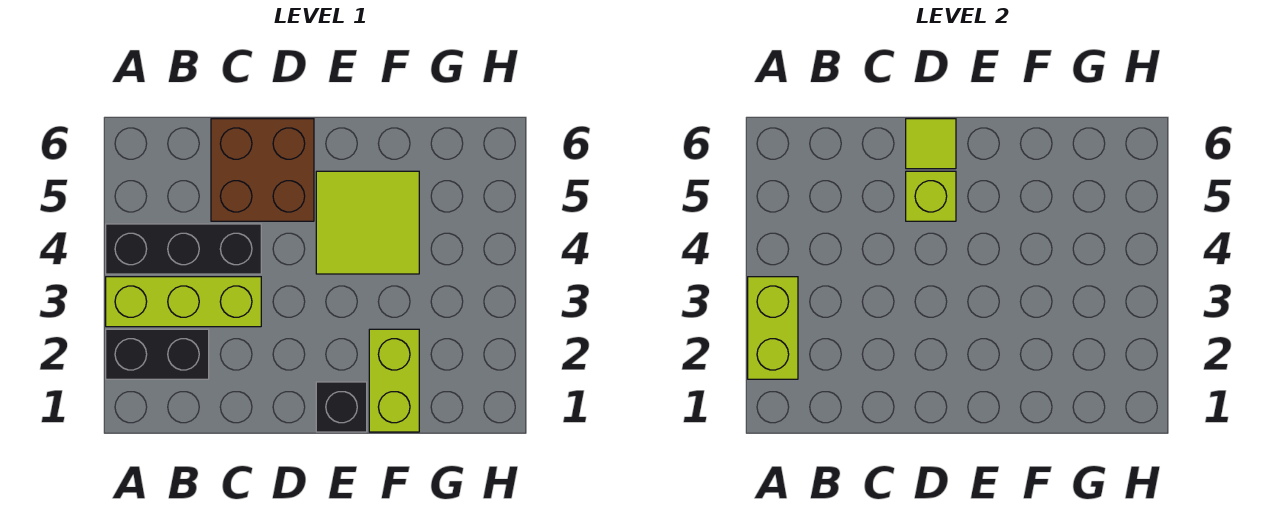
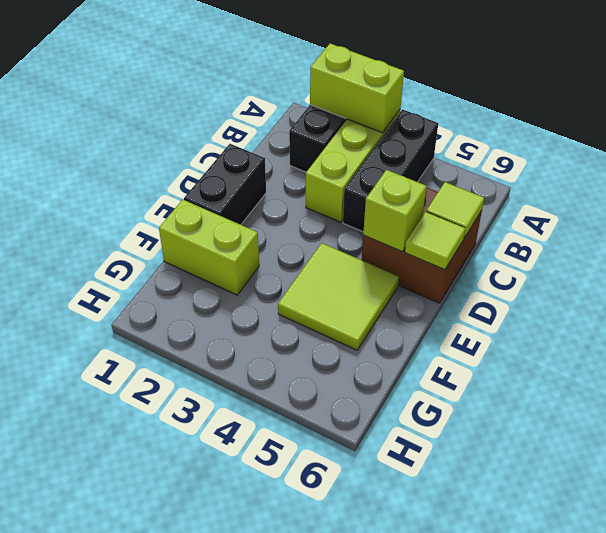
none -> lime tile C6 level 2
black brick E1 level 1 -> black brick D1:E1 level 1

